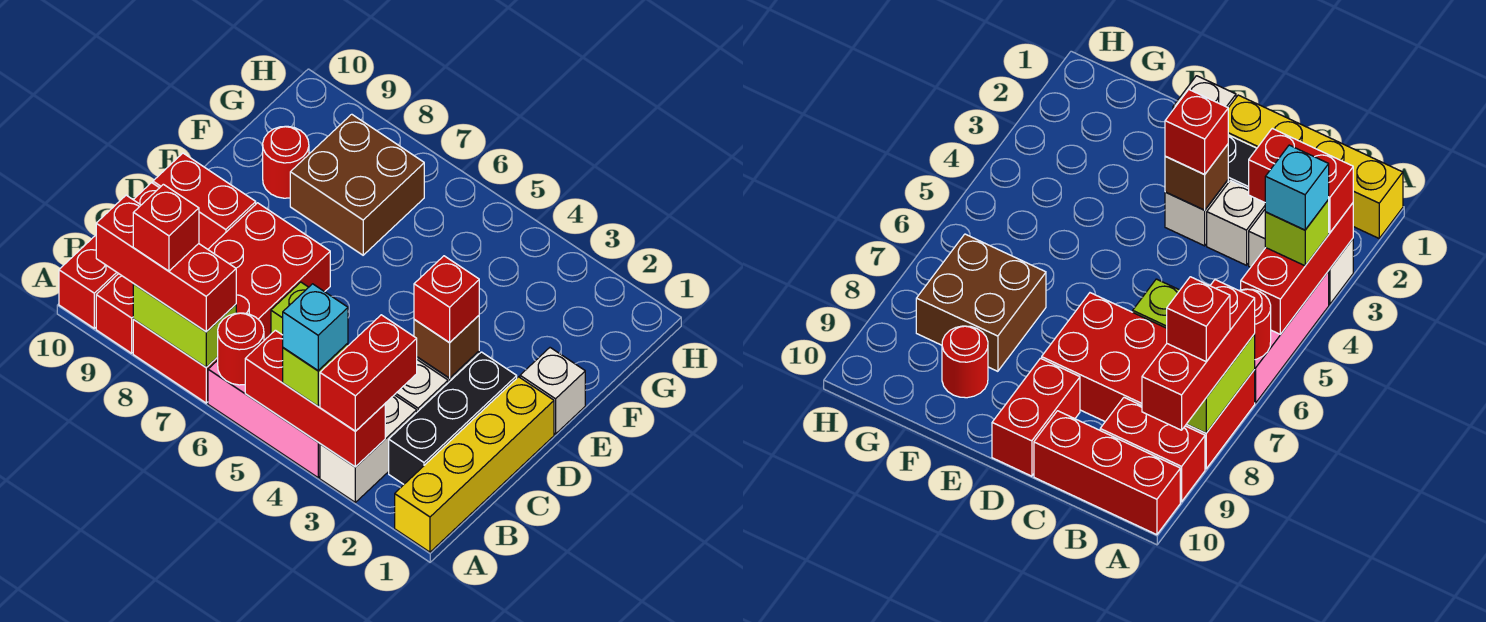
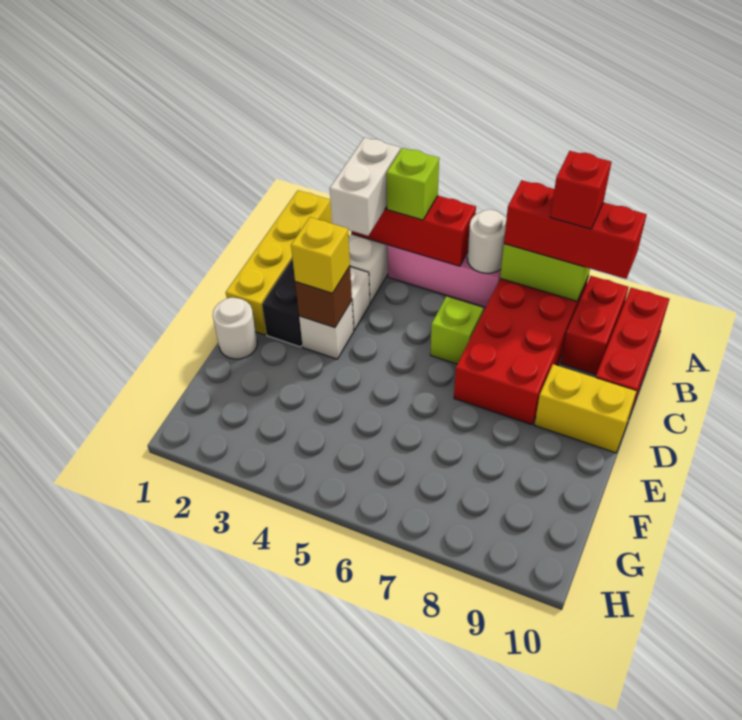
red brick A3:B3 level 3 -> white brick A3:B3 level 3
cyan brick A4 level 4 -> none
red round brick A6 level 2 -> white round brick A6 level 2
red brick D3 level 3 -> yellow brick D3 level 3
red brick D9:D10 level 1 -> yellow brick D9:D10 level 1
white brick E1 level 1 -> white round brick E1 level 1
brown brick F7:G8 level 1 -> none
red round brick F9 level 1 -> none

